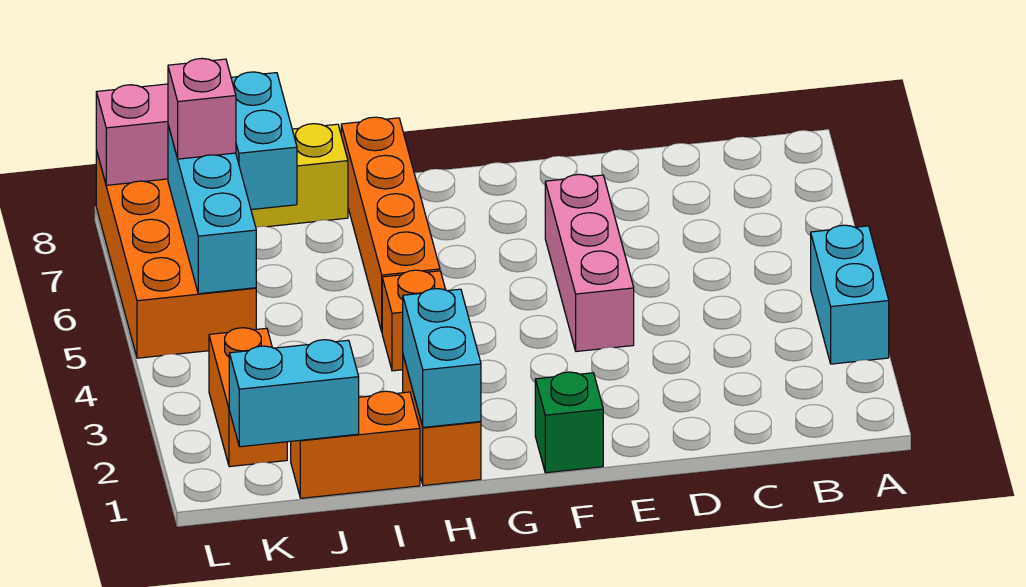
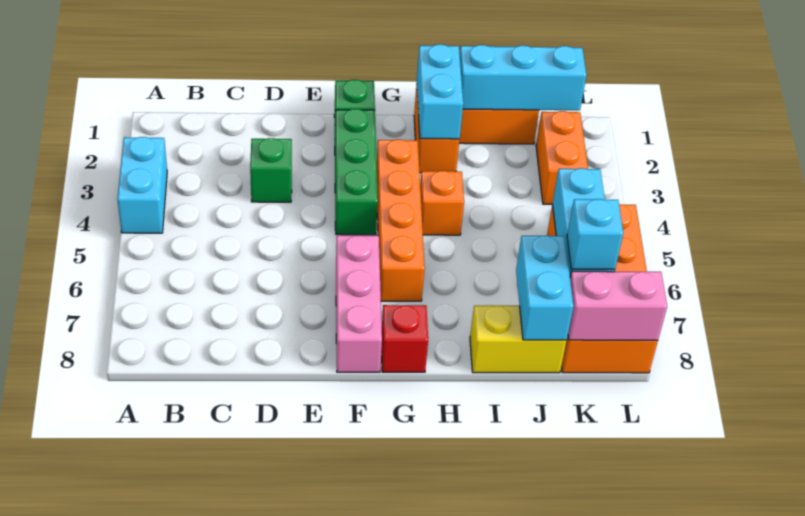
none -> green brick D3 level 1
pink brick E4:E6 level 1 -> pink brick F6:F8 level 1
none -> green brick F2:F4 level 1
none -> red brick G8 level 1
orange brick H5:H8 level 1 -> orange brick G3:G6 level 1
cyan brick J1:K1 level 2 -> cyan brick I1:K1 level 2
pink brick K7 level 3 -> cyan brick K7 level 3

